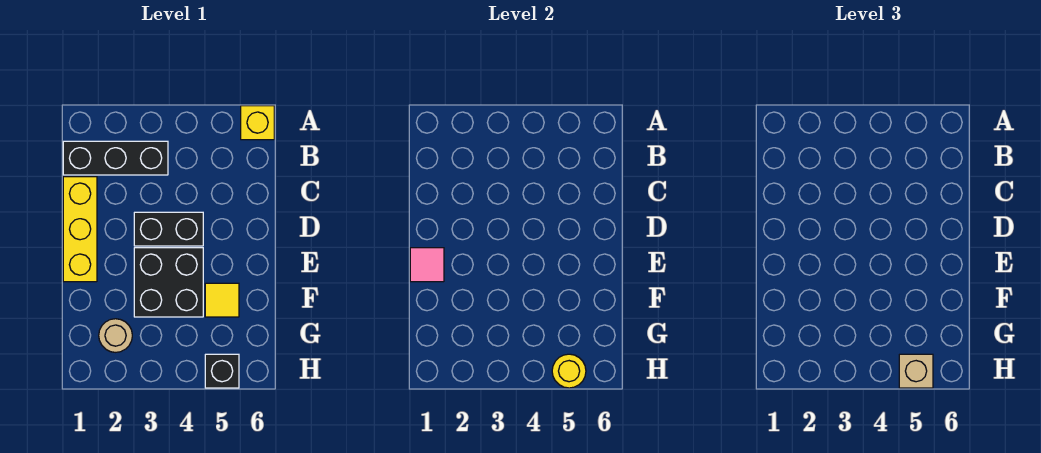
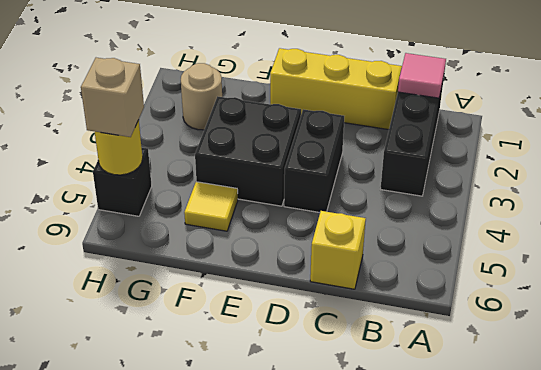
yellow brick A6 level 1 -> yellow brick C6 level 1
pink tile E1 level 2 -> pink tile B1 level 2

